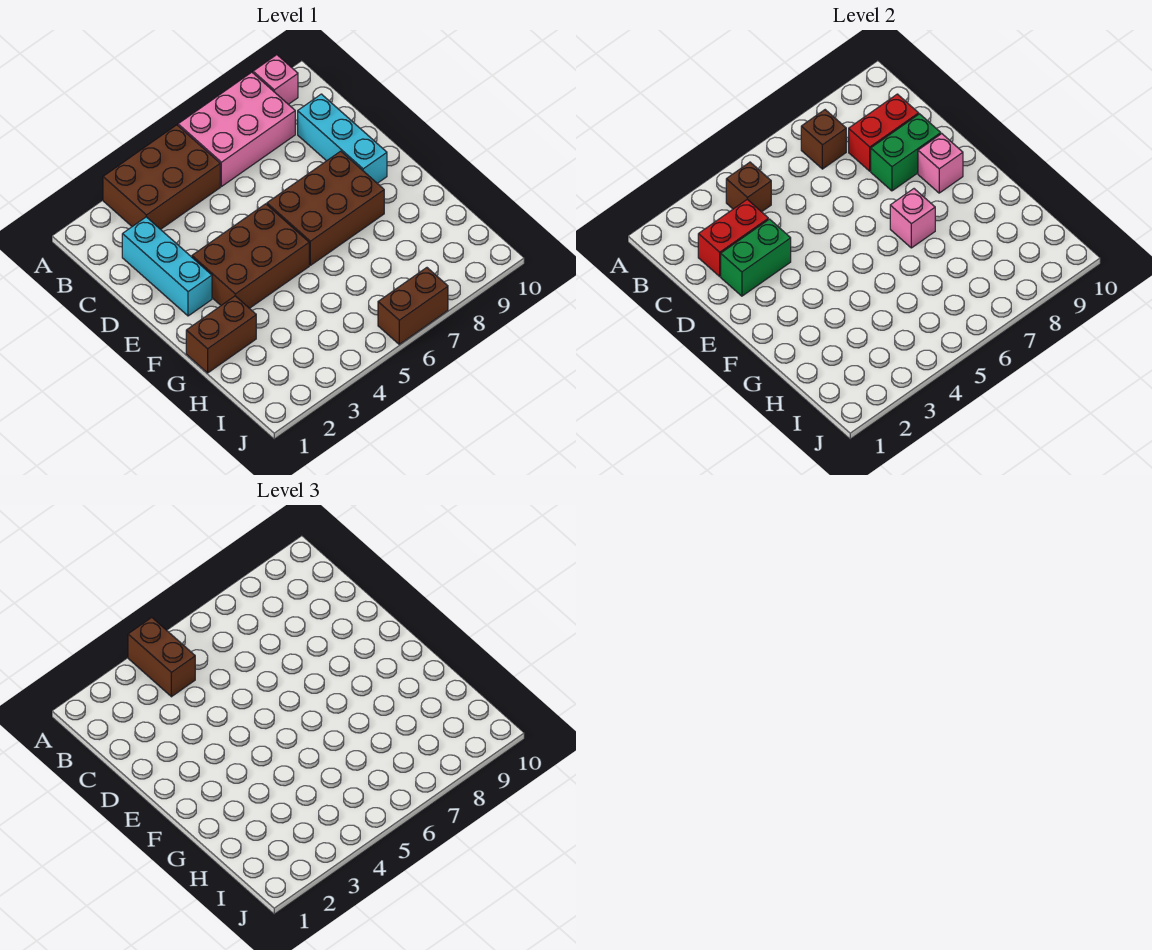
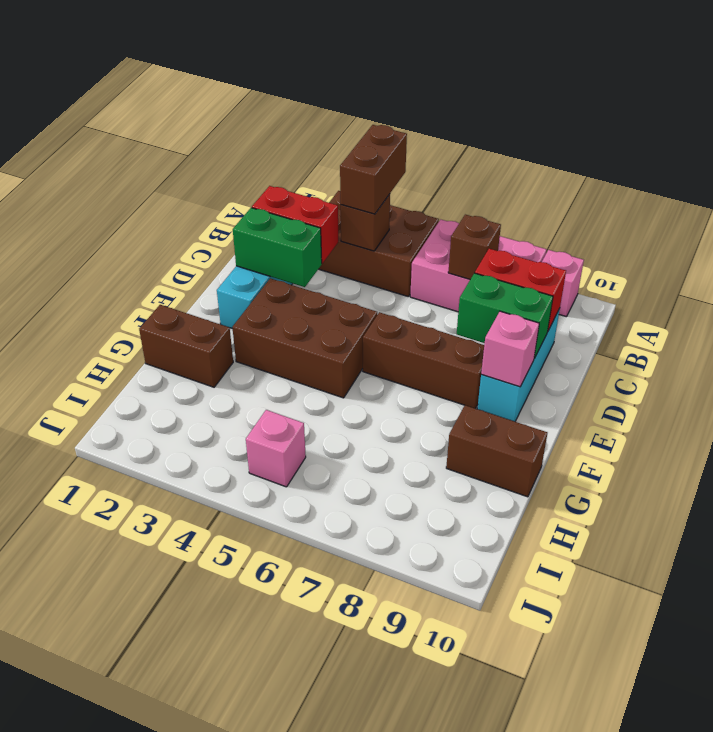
brown brick E6:F8 level 1 -> brown brick E6:E8 level 1
pink brick F7 level 2 -> pink brick I5 level 1
brown brick J6:J7 level 1 -> brown brick G9:G10 level 1

